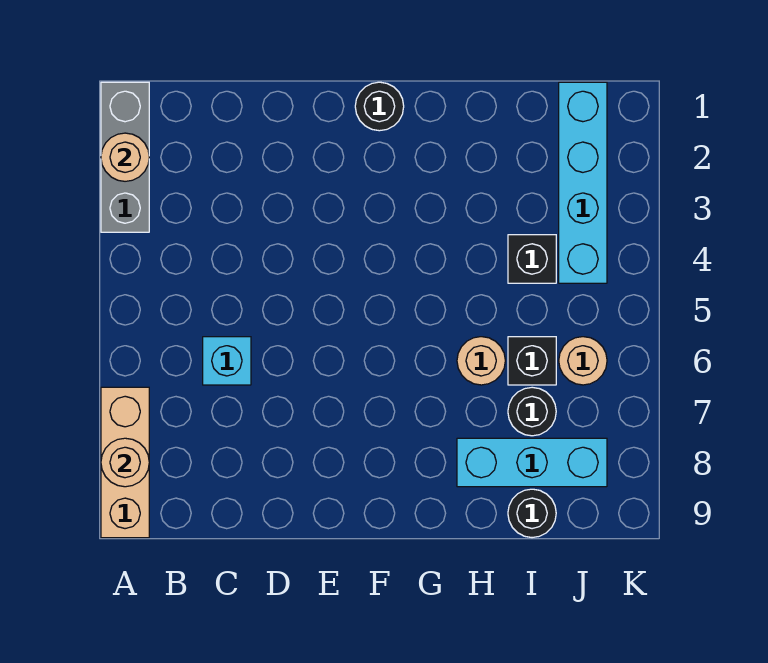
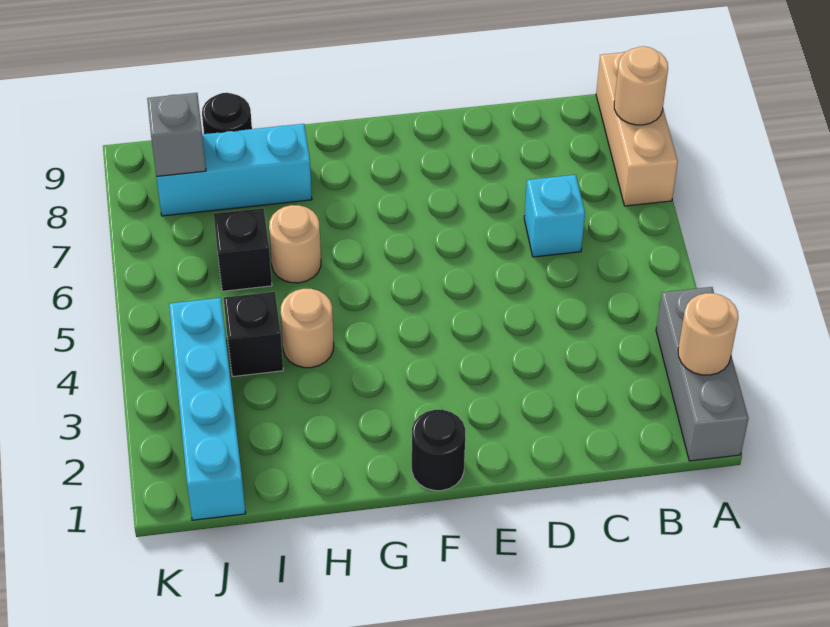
black round brick I7 level 1 -> none
tan round brick J6 level 1 -> tan round brick H4 level 1
none -> grey brick J8 level 2

